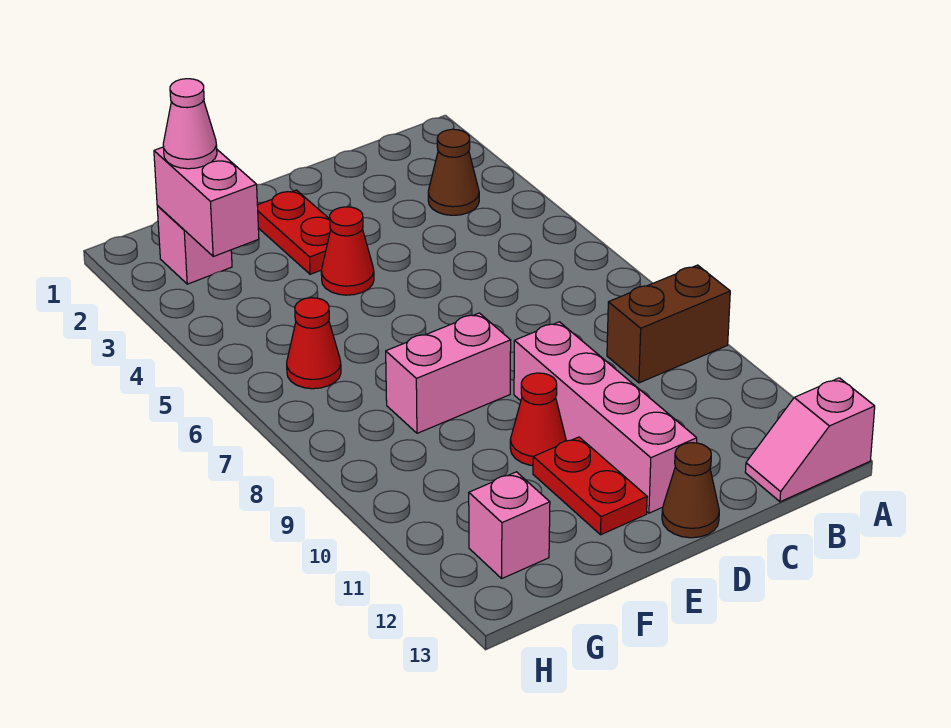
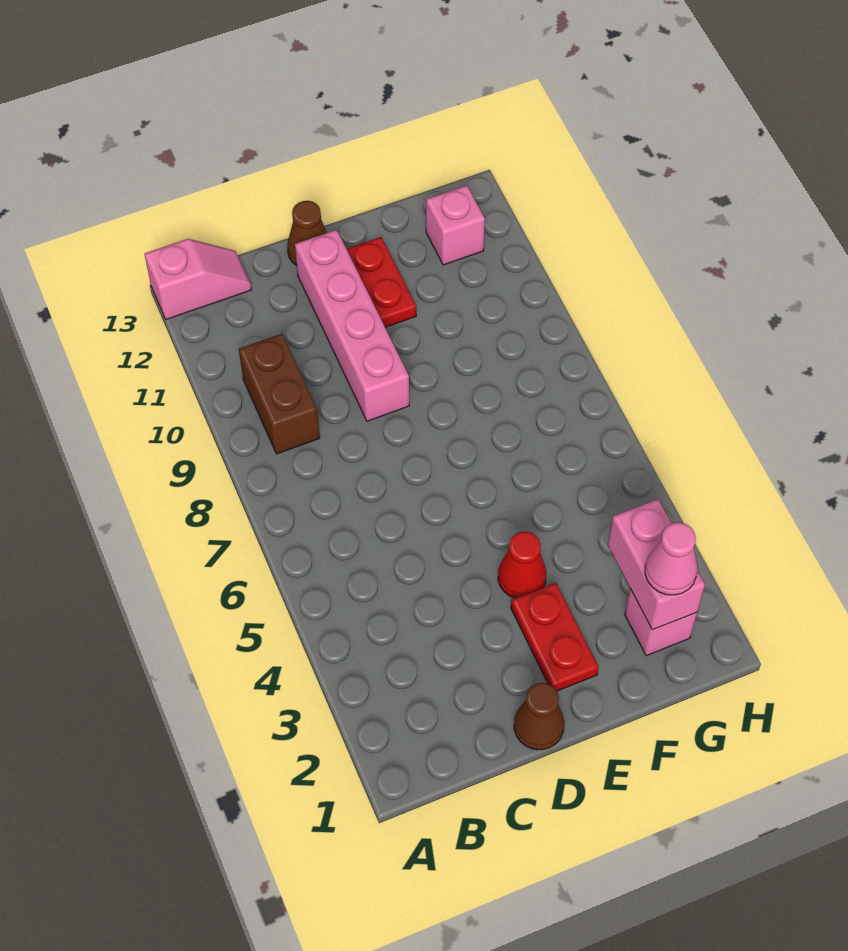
brown brick A9:B9 level 1 -> brown brick B9:B10 level 1
brown cone B3 level 1 -> brown cone D1 level 1
pink brick E8:F8 level 1 -> none
red cone E10 level 1 -> none
red cone G6 level 1 -> none

